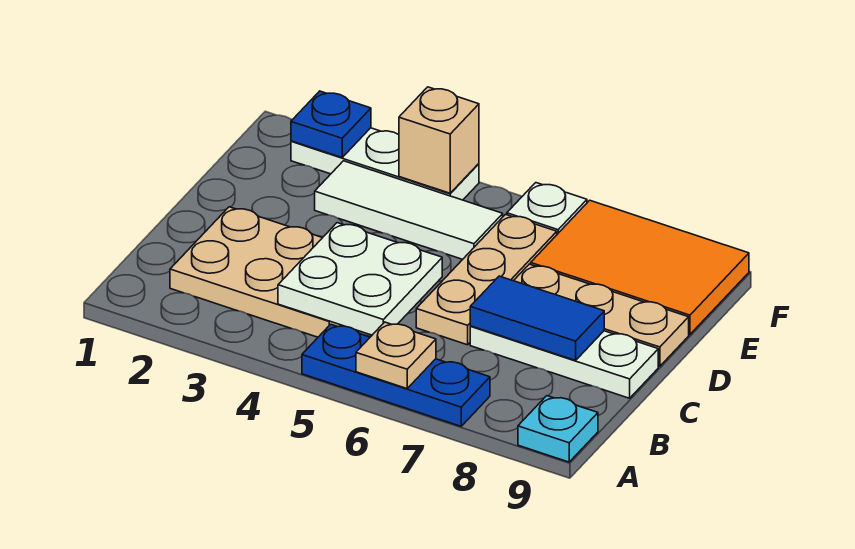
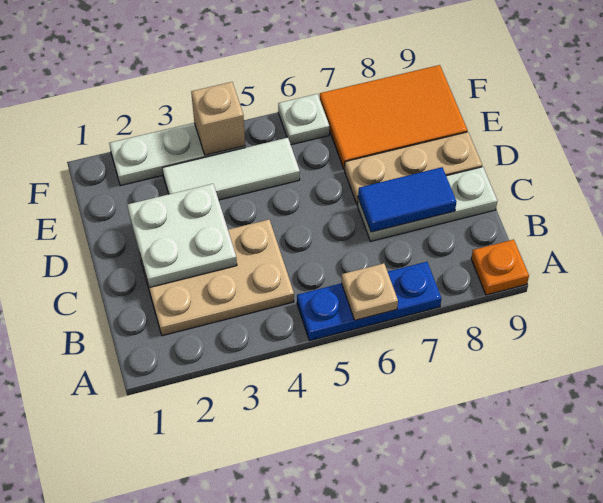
cyan plate A9 level 1 -> orange plate A9 level 1
white plate B4:C5 level 2 -> white plate C2:D3 level 2
tan plate C6:E6 level 1 -> none
blue plate F2 level 2 -> none

